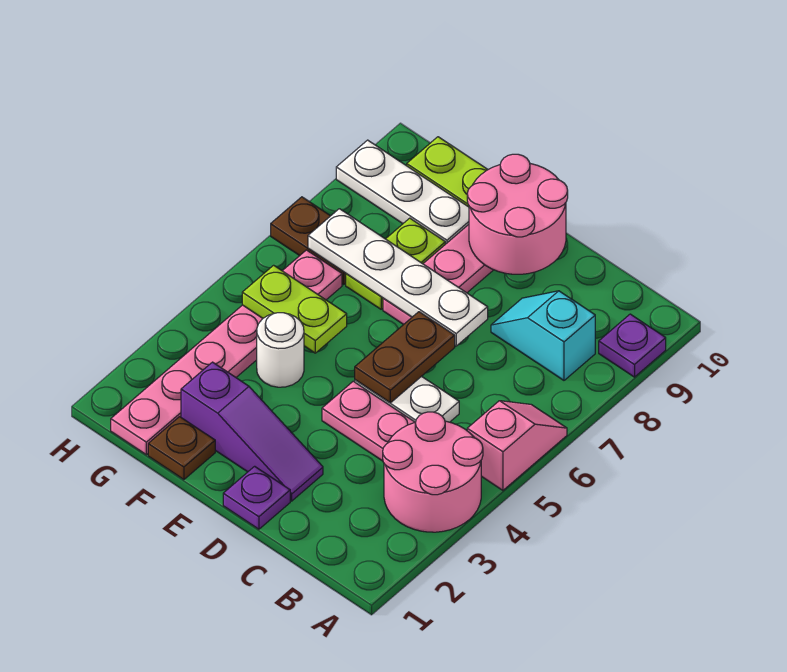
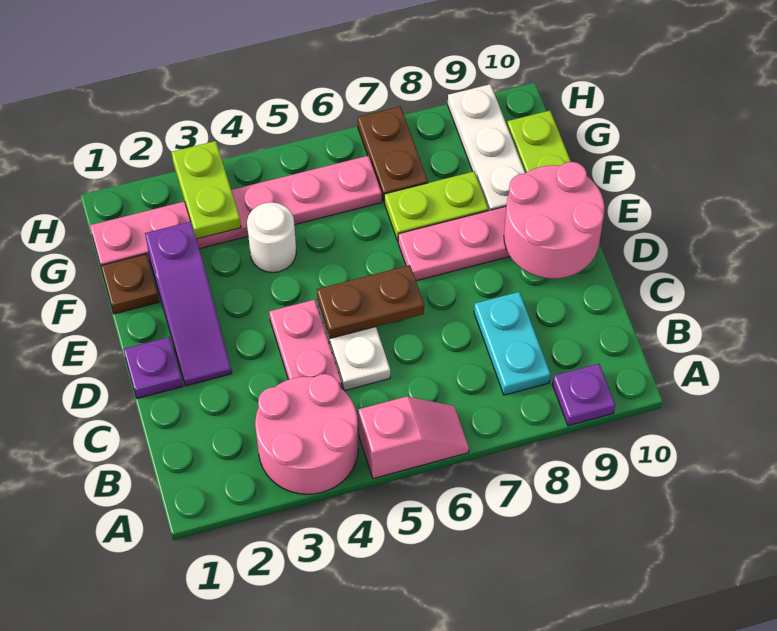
cyan slope B8:C8 level 1 top B -> cyan plate B8:C8 level 1
white plate D7:G7 level 2 -> none
lime plate F5:G5 level 2 -> lime plate G3:H3 level 2

